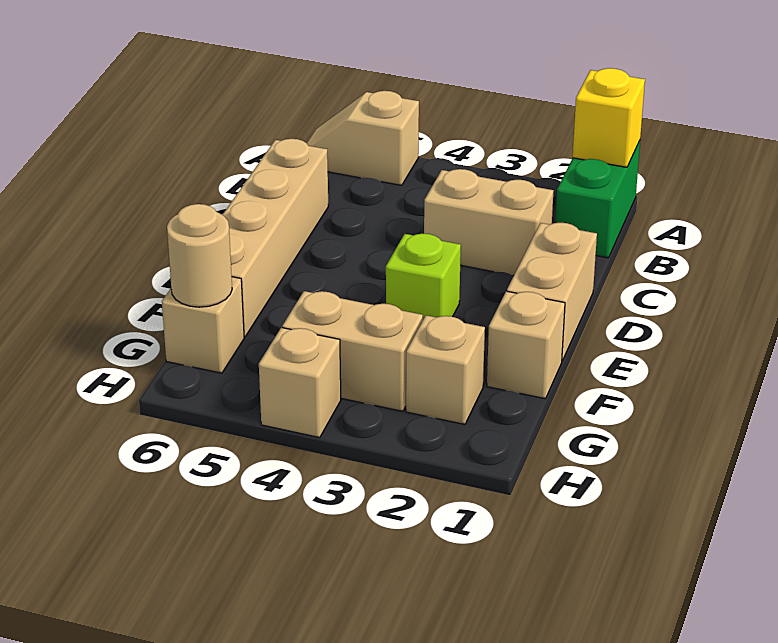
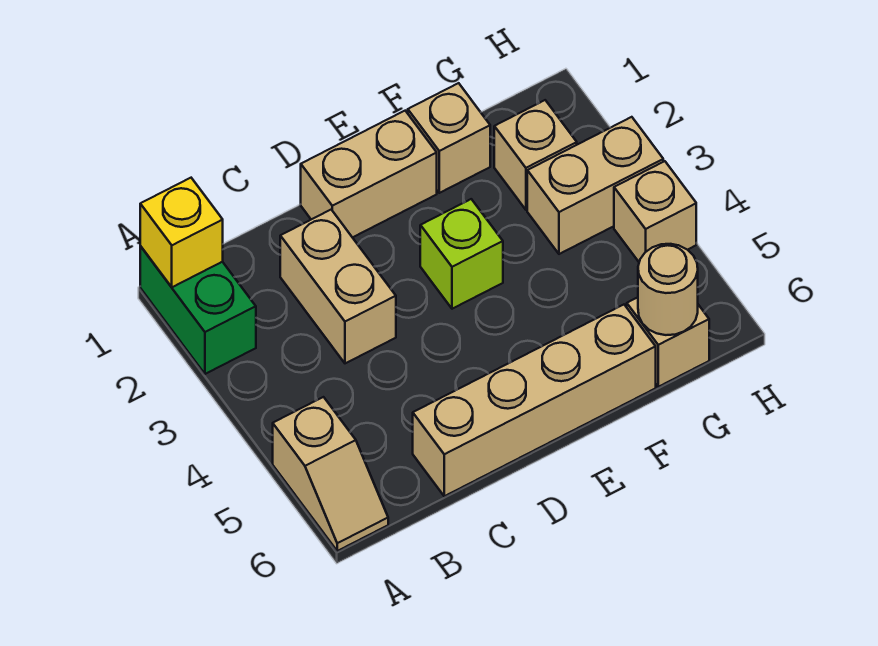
green brick A1:B1 level 1 -> green brick A1:A2 level 1
tan brick G3:G4 level 1 -> tan brick G3:H3 level 1

